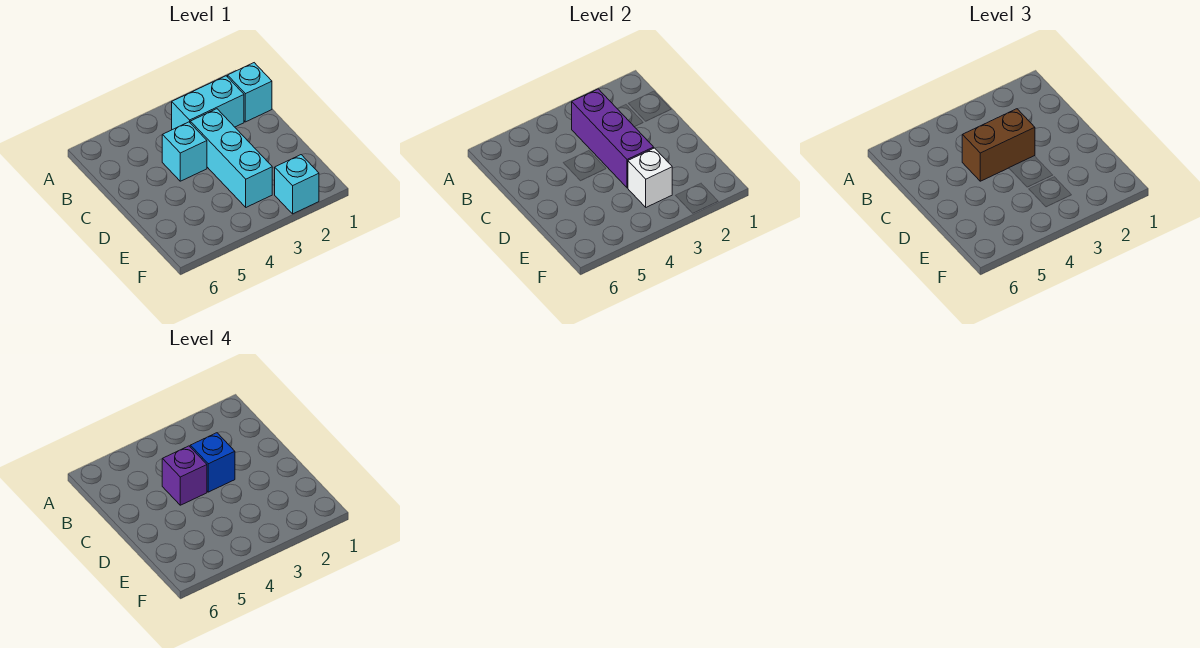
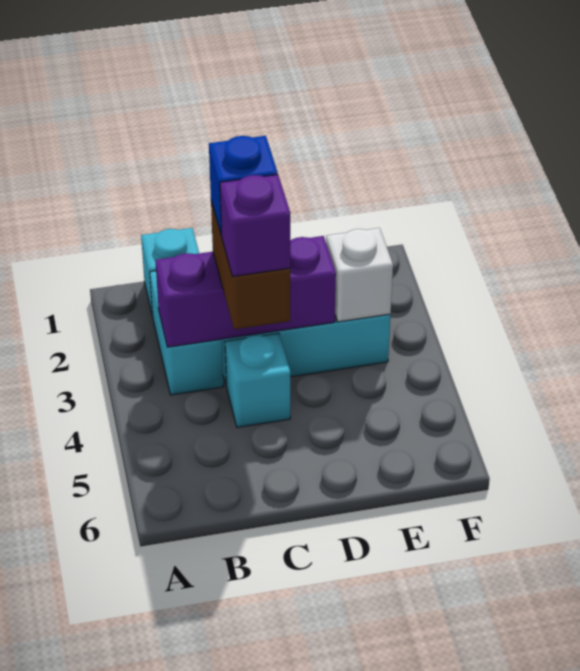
cyan brick F2 level 1 -> none

